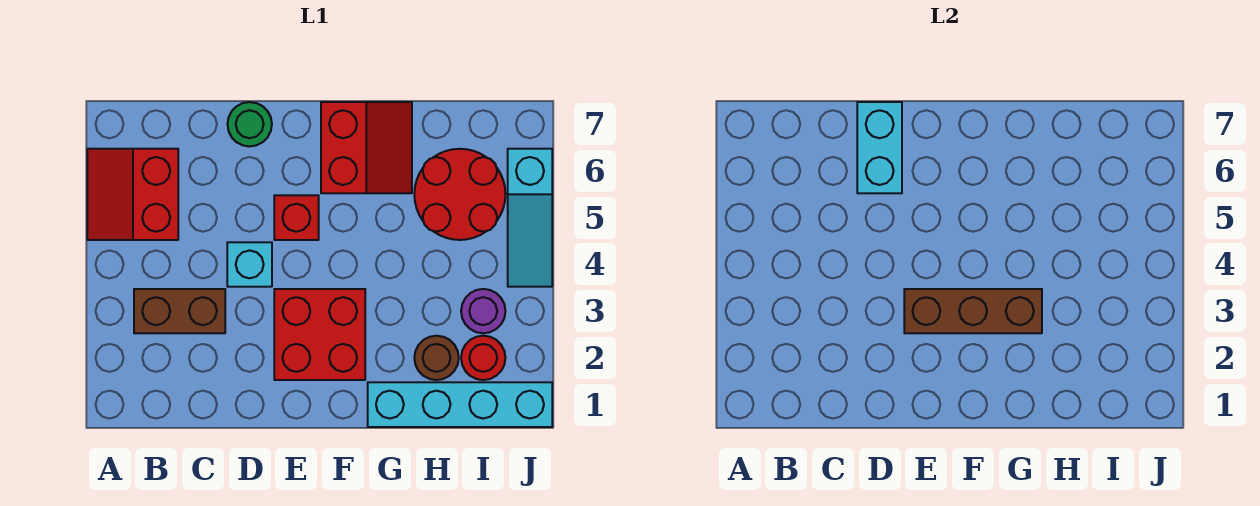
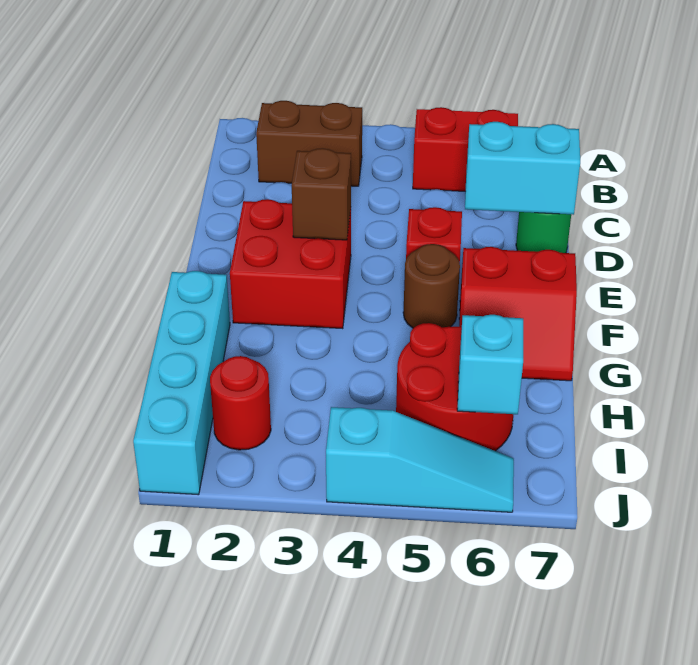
brown brick B3:C3 level 1 -> brown brick B2:B3 level 1
cyan brick D4 level 1 -> cyan brick I6 level 2
brown brick E3:G3 level 2 -> brown brick E3 level 2
brown round brick H2 level 1 -> brown round brick F5 level 1
purple round brick I3 level 1 -> none
cyan slope J4:J6 level 1 top 6 -> cyan slope J4:J6 level 1 top 4

